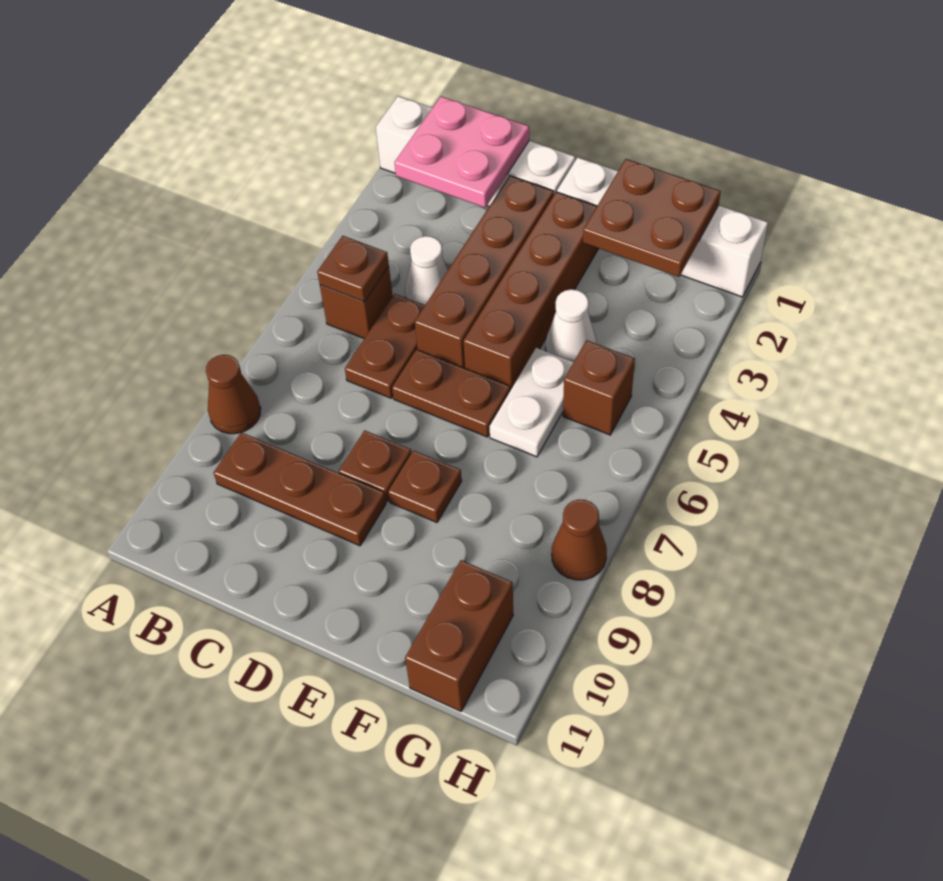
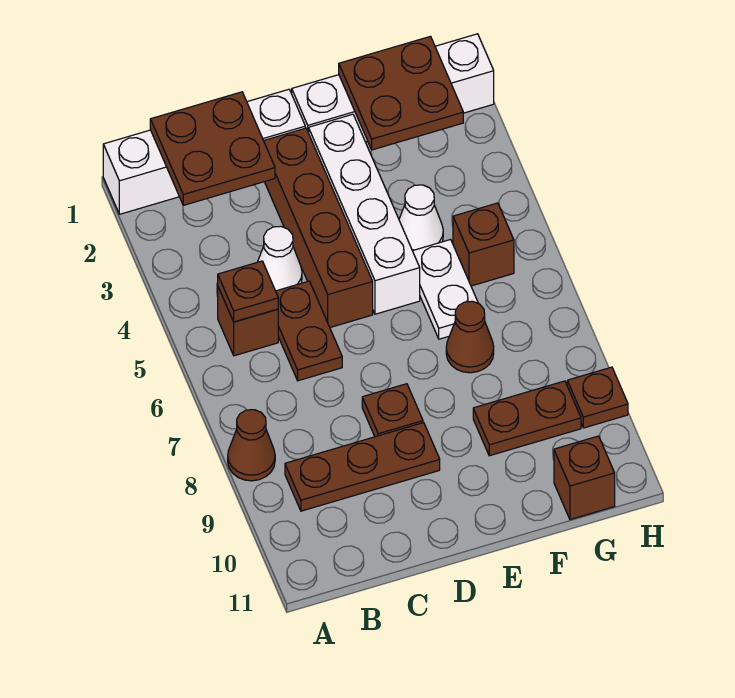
pink plate B1:C2 level 2 -> brown plate B1:C2 level 2
brown plate D6:E6 level 1 -> brown plate F9:G9 level 1
brown brick E2:E5 level 1 -> white brick E2:E5 level 1
brown plate E8 level 1 -> brown plate H9 level 1
brown brick G10:G11 level 1 -> brown brick G11 level 1
brown cone H8 level 1 -> brown cone F7 level 1

